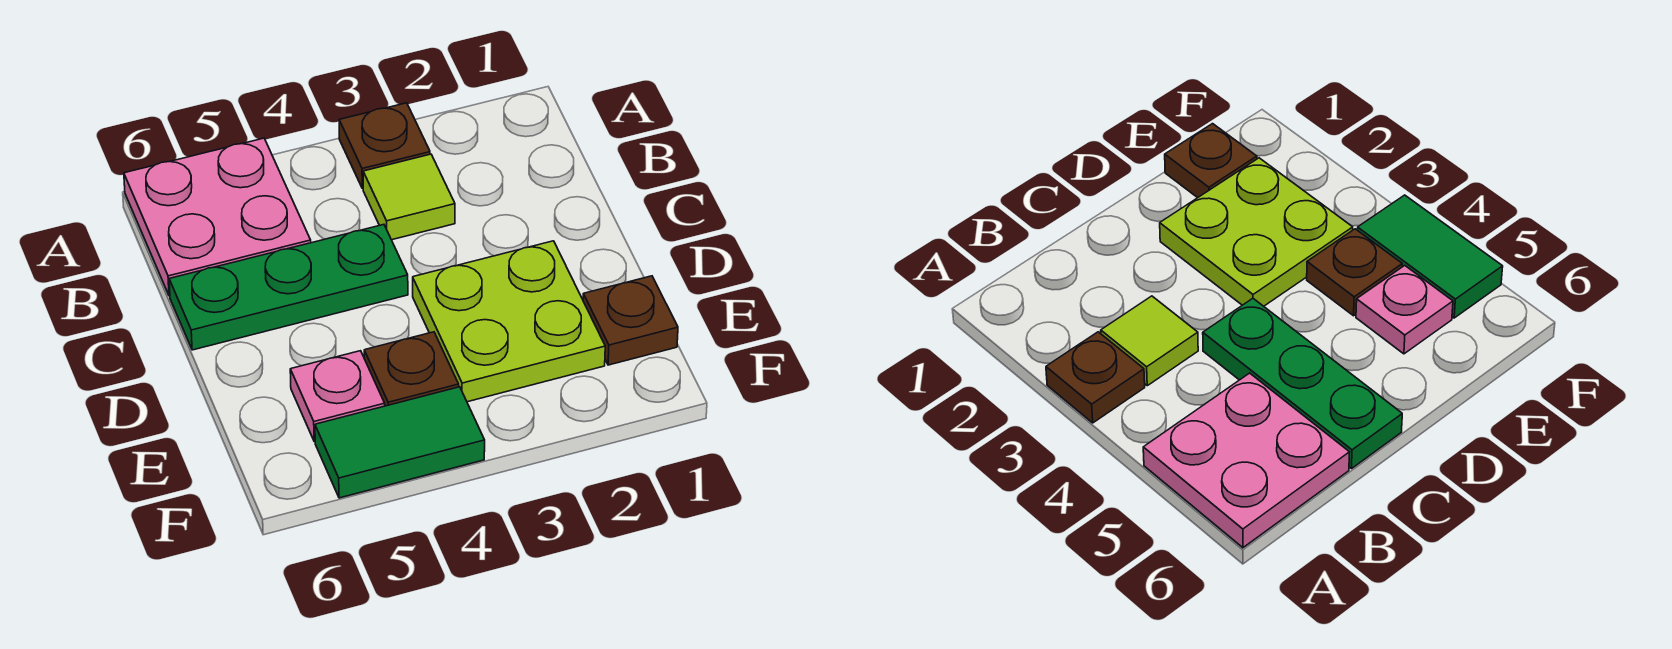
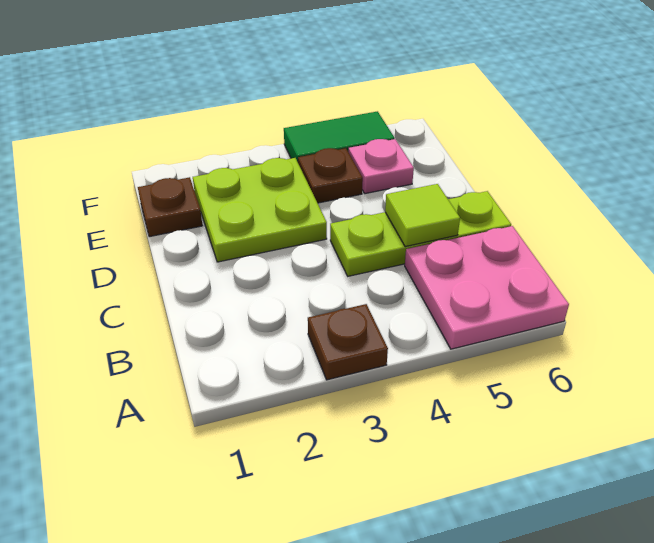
lime tile B3 level 1 -> lime tile C5 level 2
green plate C4:C6 level 1 -> lime plate C4:C6 level 1

